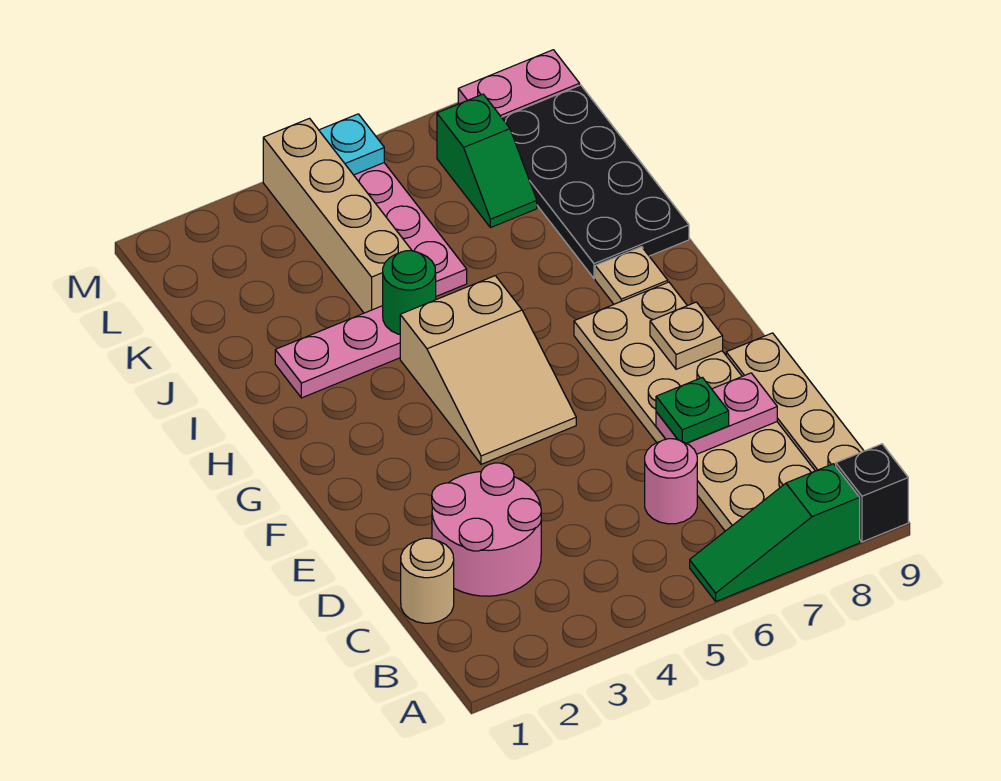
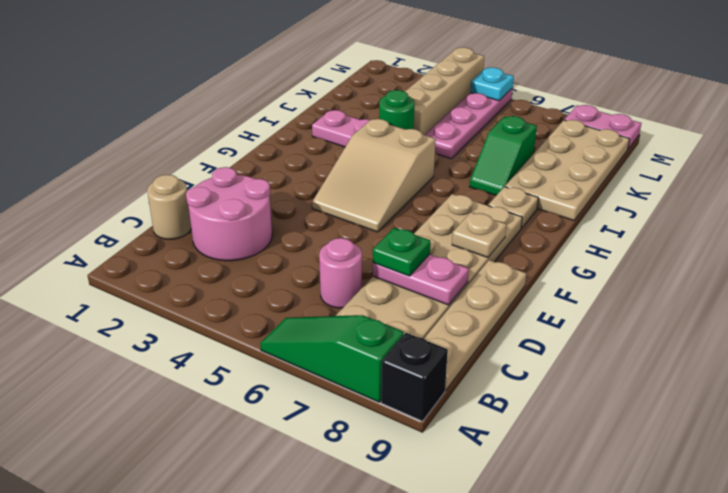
black plate I8:L9 level 1 -> tan plate I8:L9 level 1
green slope K7:L7 level 1 top L -> green slope I7:J7 level 1 top J

